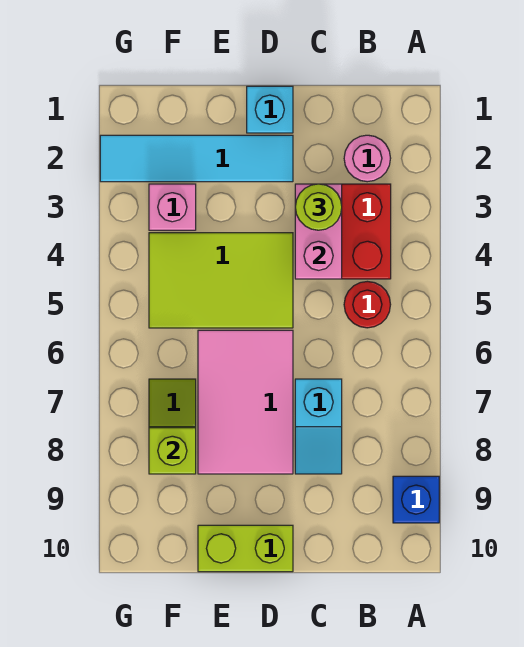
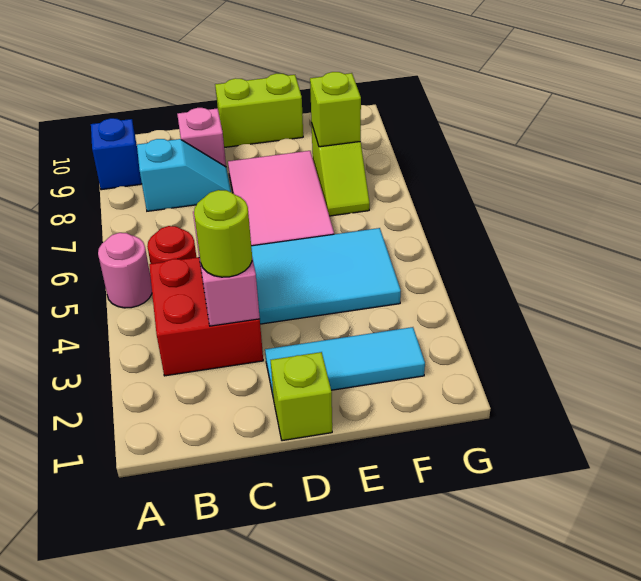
pink round brick B2 level 1 -> pink round brick A5 level 1
cyan slope C7:C8 level 1 top 7 -> cyan slope B8:C8 level 1 top B
cyan brick D1 level 1 -> lime brick D1 level 1
cyan tile D2:G2 level 1 -> cyan tile D2:F2 level 1
lime tile D4:F5 level 1 -> cyan tile D4:F5 level 1
pink brick F3 level 1 -> pink brick C9 level 1

